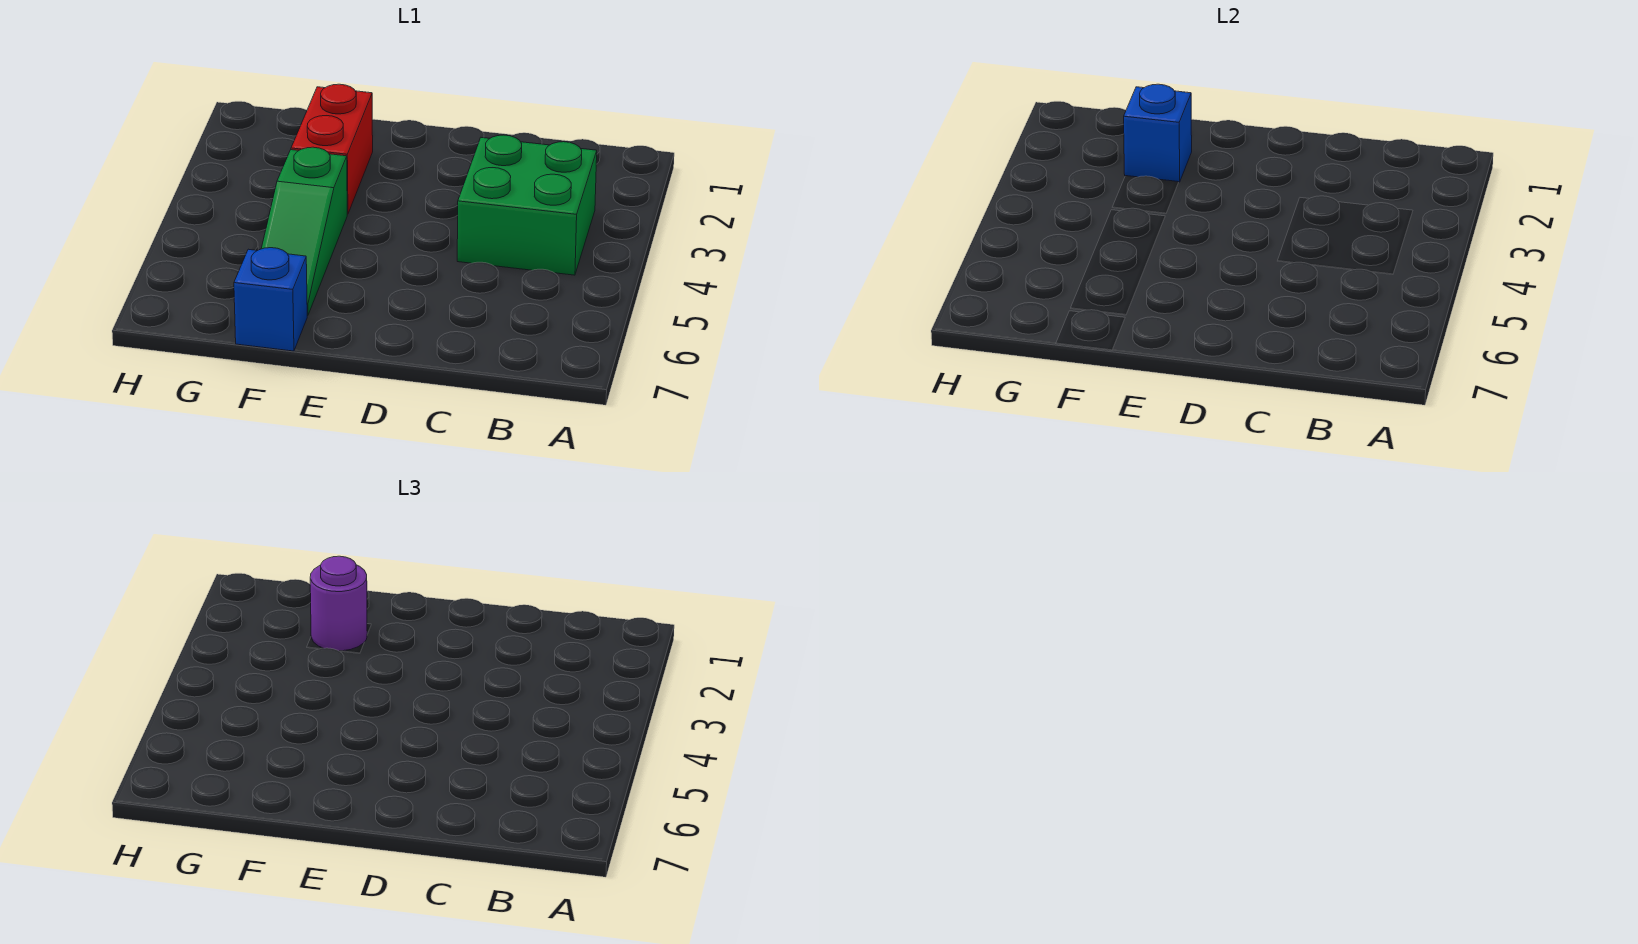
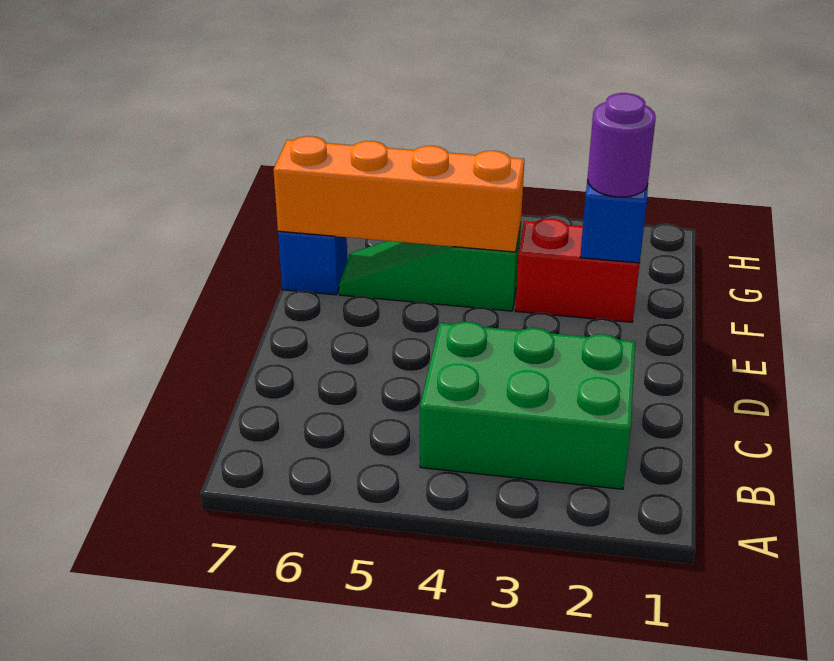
green brick B3:C4 level 1 -> green brick B2:C4 level 1
none -> orange brick F4:F7 level 2

